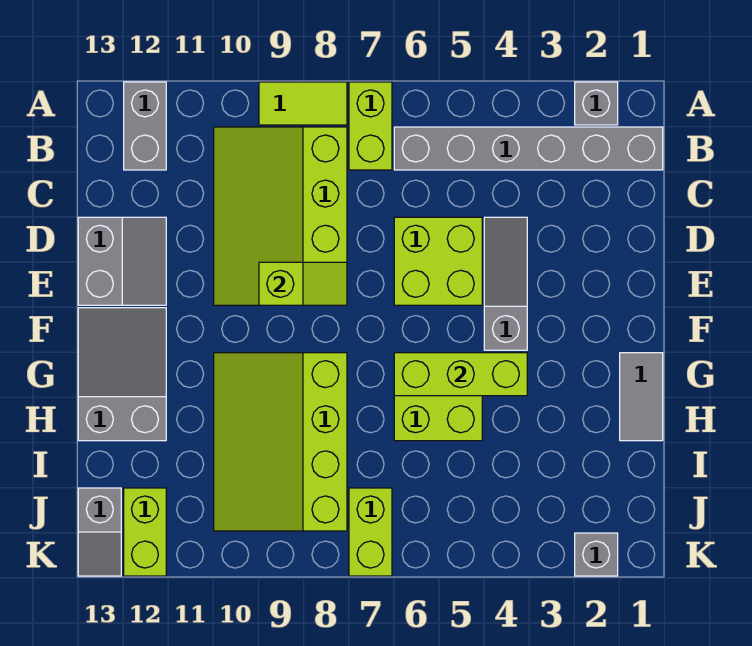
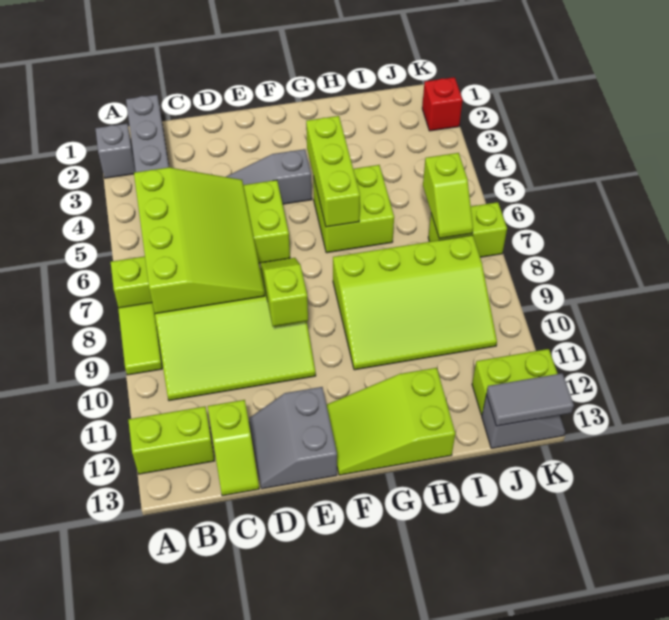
grey brick A12:B12 level 1 -> lime brick A12:B12 level 1
none -> lime slope B5:D8 level 2 top B
none -> lime slope C12:C13 level 1 top 12
grey slope D12:E13 level 1 top 13 -> grey slope D12:E13 level 1 top E
grey slope F12:H13 level 1 top H -> lime slope F12:H13 level 1 top H
grey tile G1:H1 level 1 -> grey tile J13:K13 level 2
none -> lime slope J6:J7 level 2 top 6
grey brick K2 level 1 -> red brick K2 level 1

